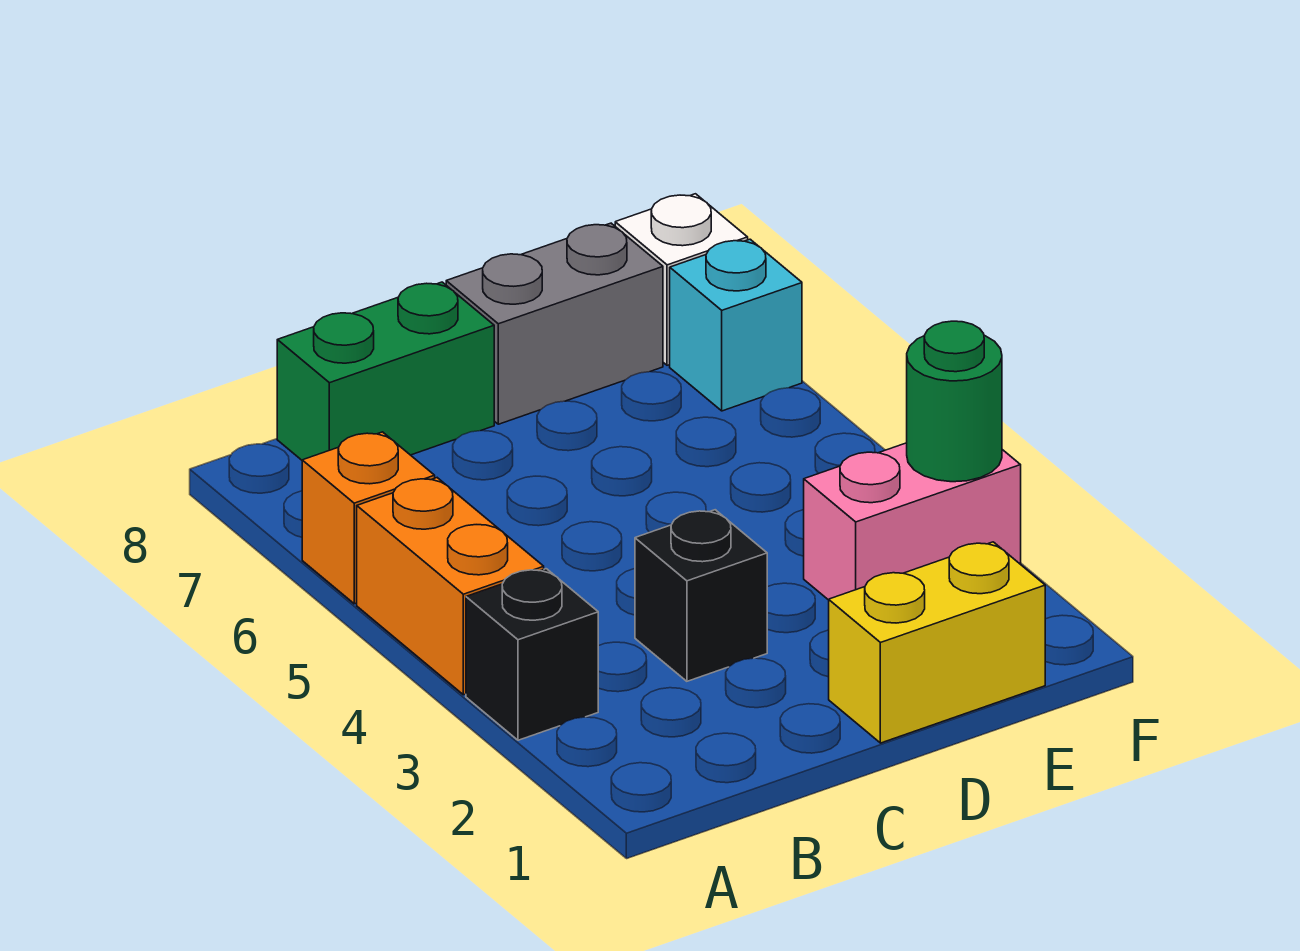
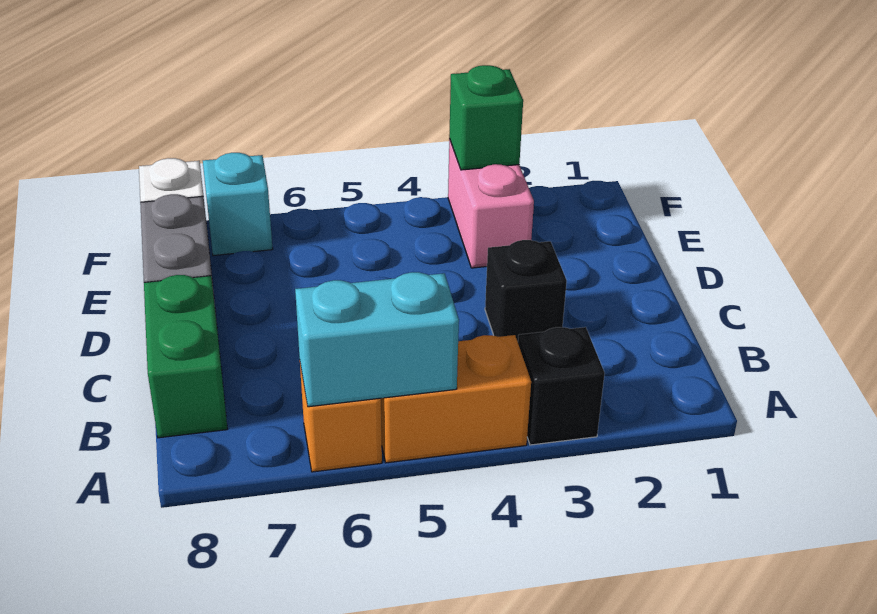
none -> cyan brick A5:A6 level 2
yellow brick D1:E1 level 1 -> none
green round brick F3 level 2 -> green brick F3 level 2

